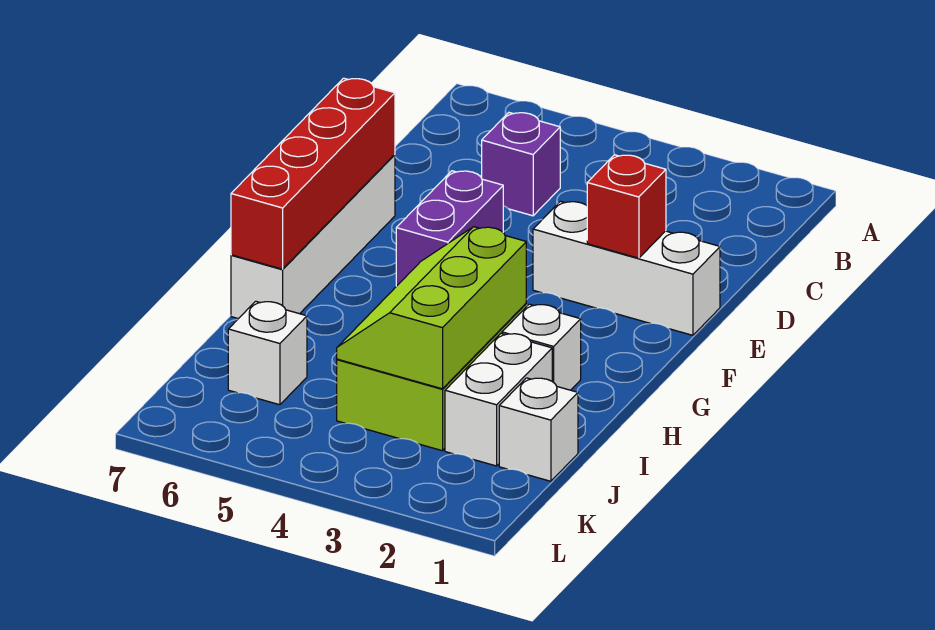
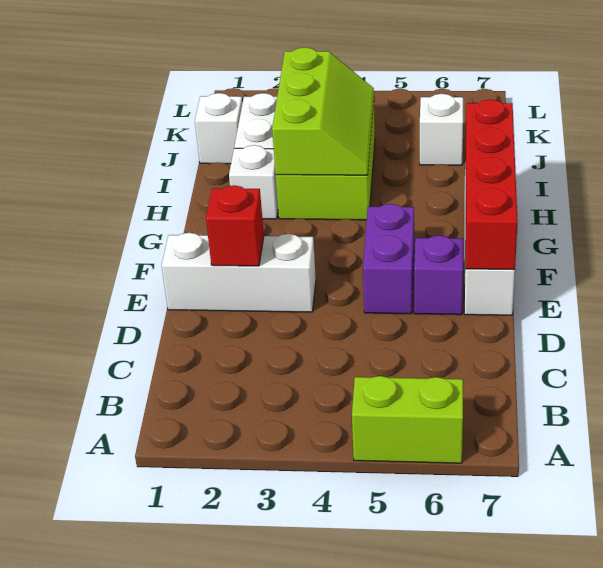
none -> lime brick A5:A6 level 1
purple brick C5 level 1 -> purple brick E6 level 1

